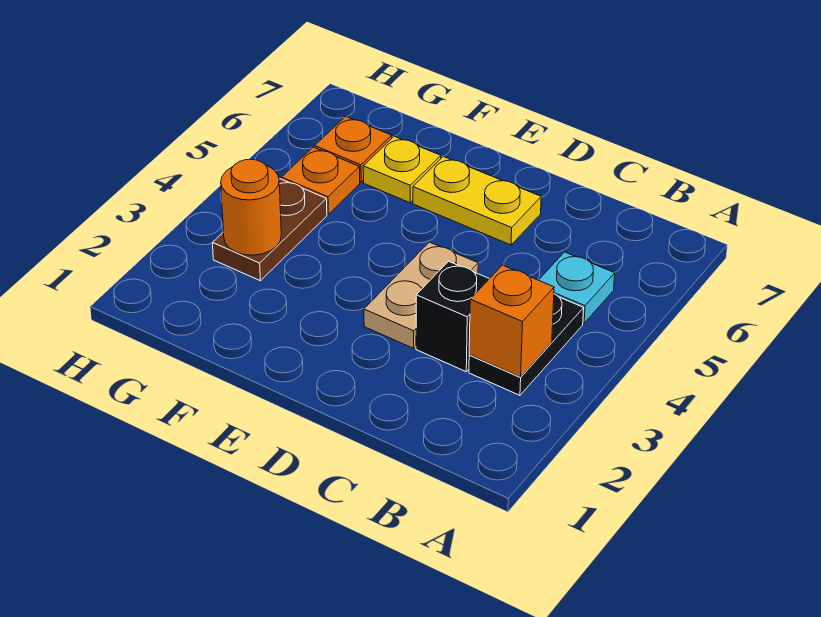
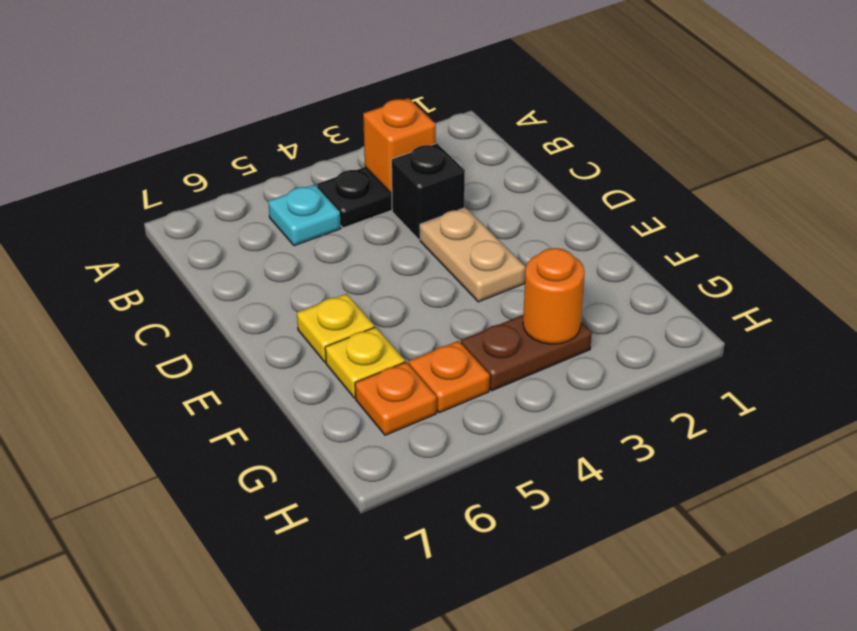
tan plate D3:D4 level 1 -> tan plate D3:E3 level 1
yellow plate D6:E6 level 1 -> yellow plate E6 level 1

